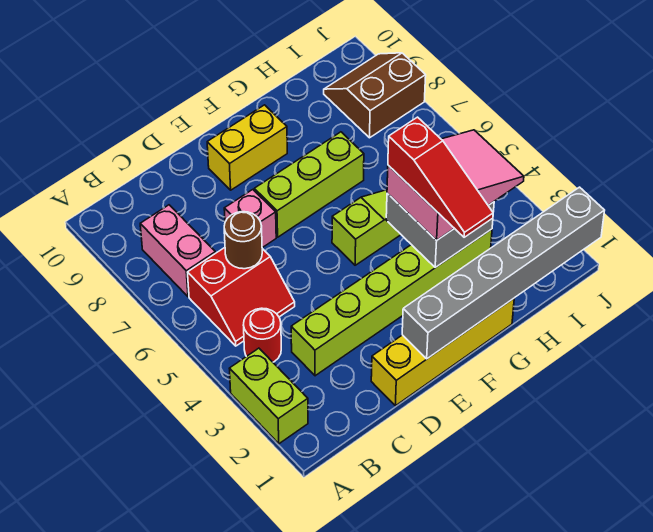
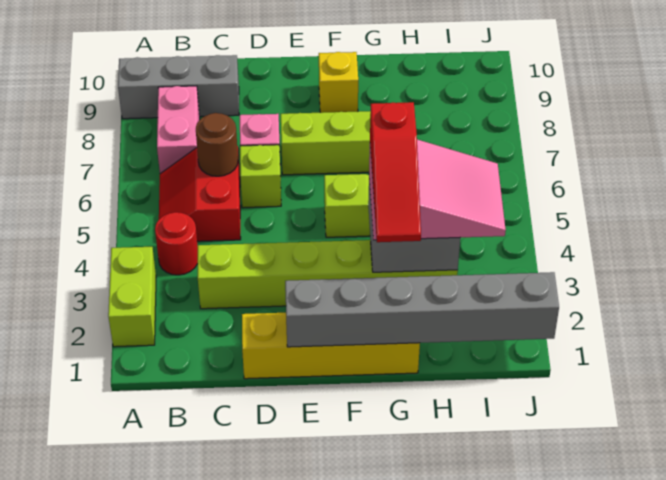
none -> grey brick A9:C9 level 1
red slope B5:C6 level 1 top 6 -> red slope B5:C6 level 1 top C
none -> lime brick D6 level 1
yellow brick E9:F9 level 1 -> yellow brick F9 level 1
brown slope I8:J9 level 1 top 8 -> none

